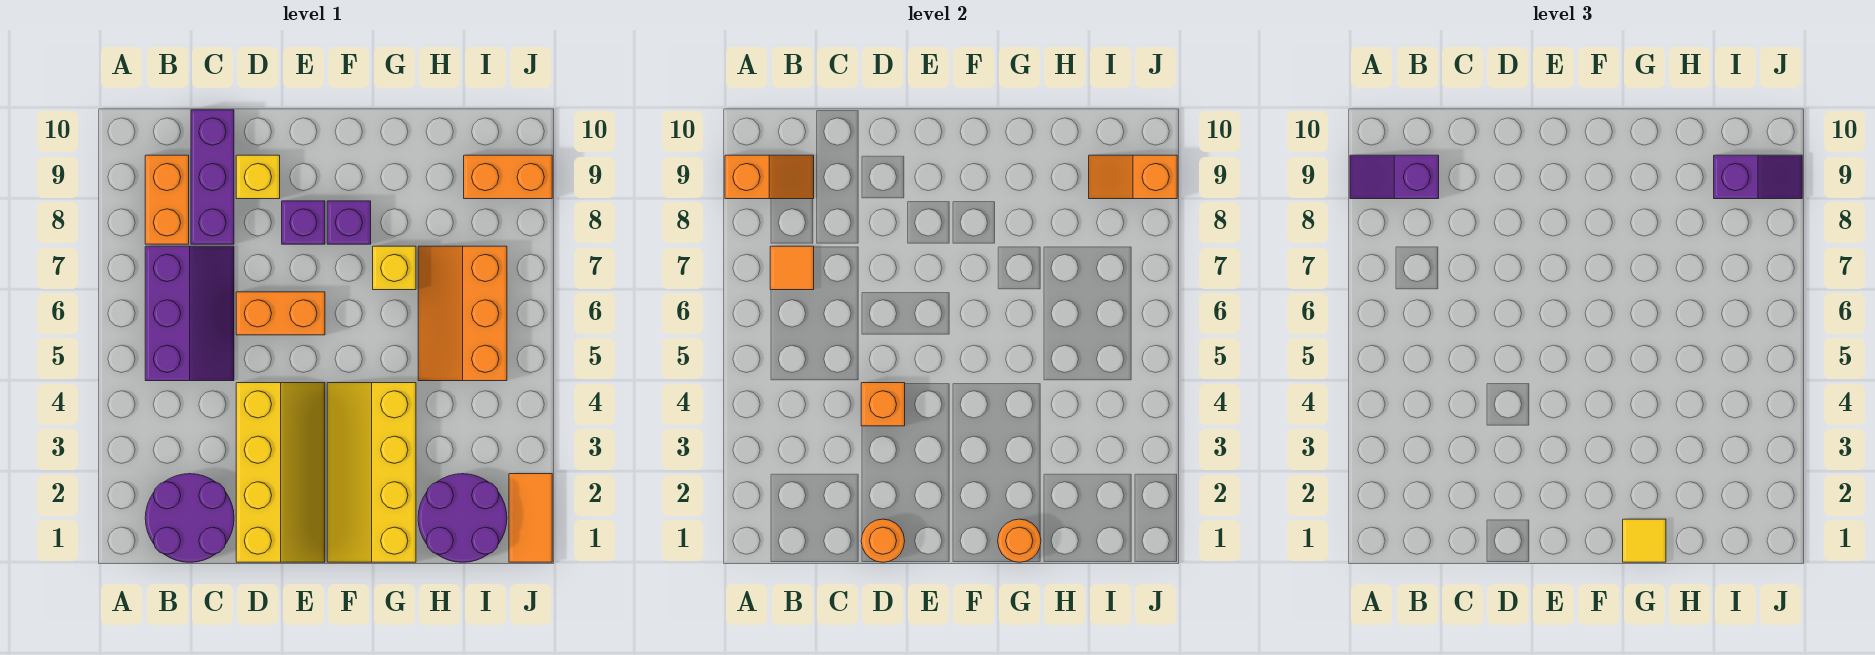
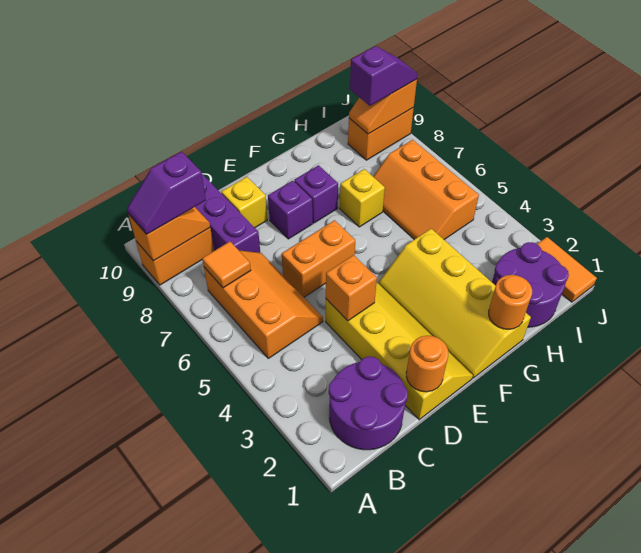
purple slope B5:C7 level 1 top B -> orange slope B5:C7 level 1 top B
orange brick B8:B9 level 1 -> orange brick A9:B9 level 1
yellow tile G1 level 3 -> none

